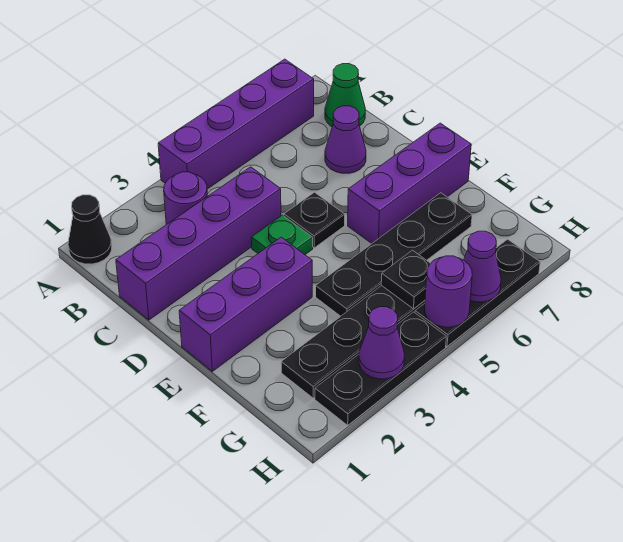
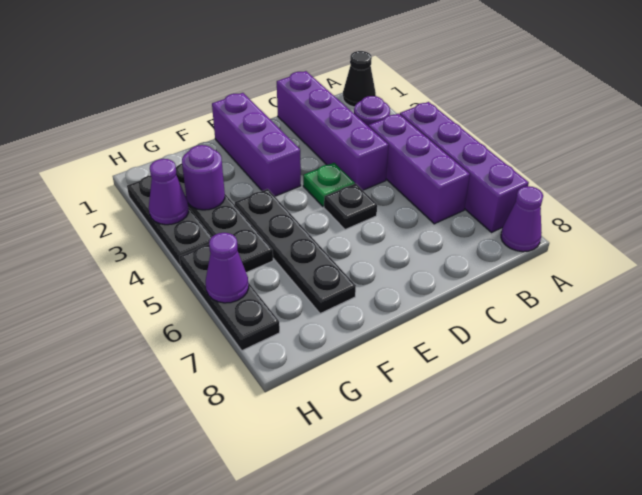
green cone B8 level 1 -> none
purple cone C7 level 1 -> purple cone A8 level 1
purple brick E6:E8 level 1 -> purple brick B4:B6 level 1
black plate G5 level 2 -> none
purple round brick H5 level 2 -> purple round brick G3 level 2

